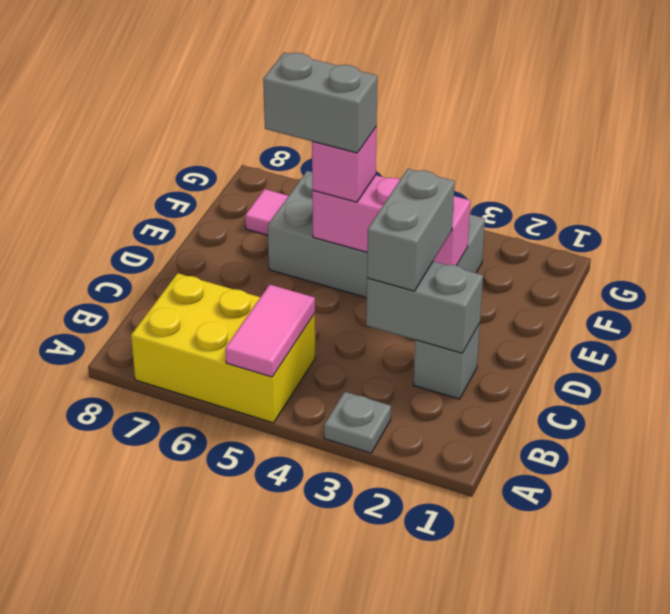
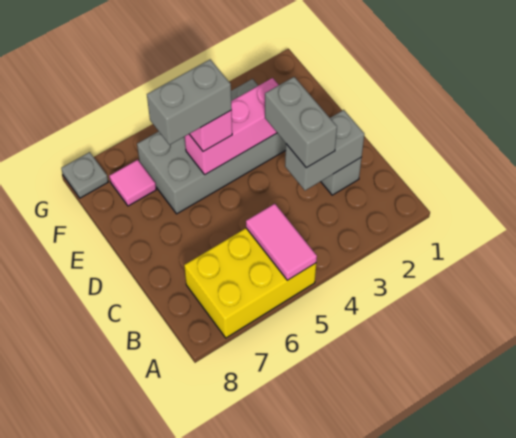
grey plate A3 level 1 -> grey plate G8 level 1

